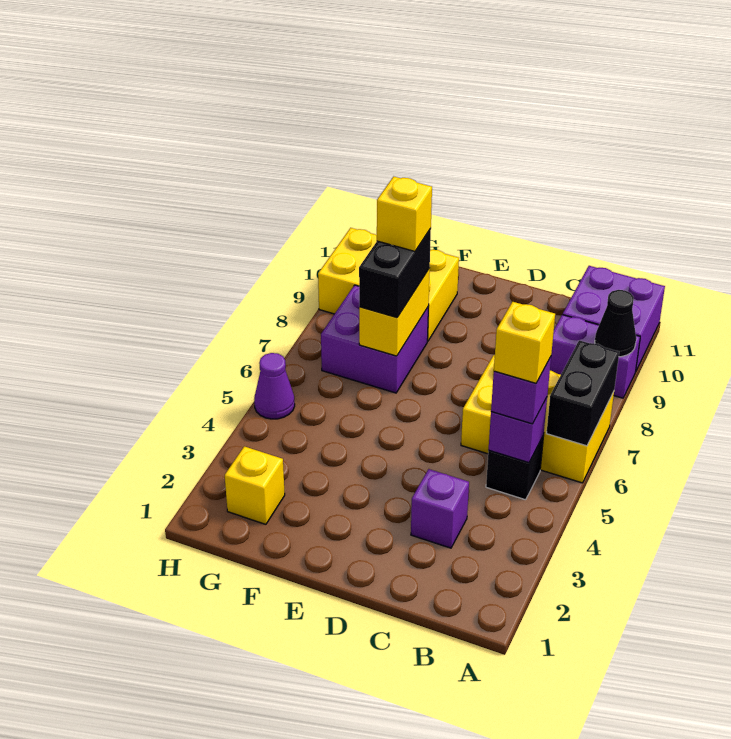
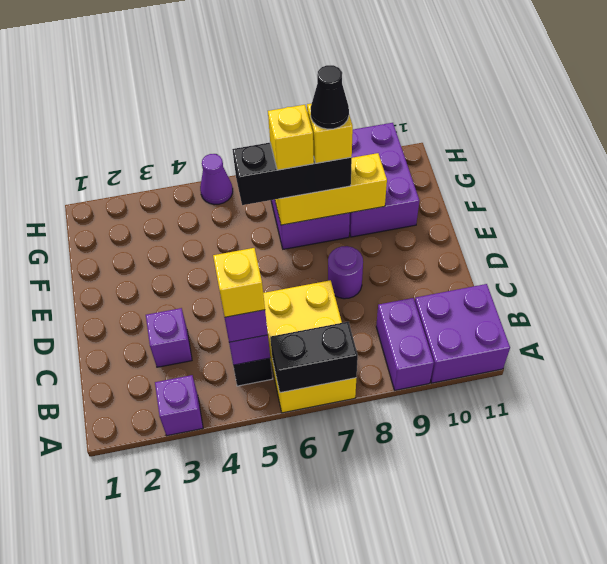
none -> purple brick A3 level 1
black cone A9 level 2 -> black cone F8 level 5
none -> purple round brick D8 level 1
yellow brick F7:F8 level 2 -> yellow brick F7:F9 level 2
black brick F7:F8 level 3 -> black brick F6:F8 level 3
yellow brick F9:H10 level 1 -> purple brick F9:H10 level 1
yellow brick G2 level 1 -> yellow brick F7 level 4

